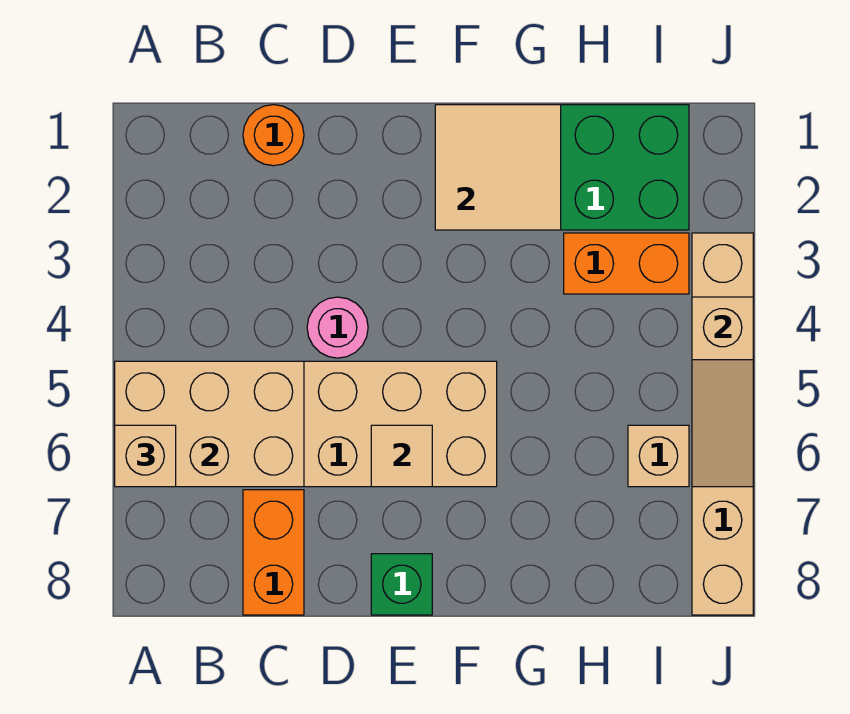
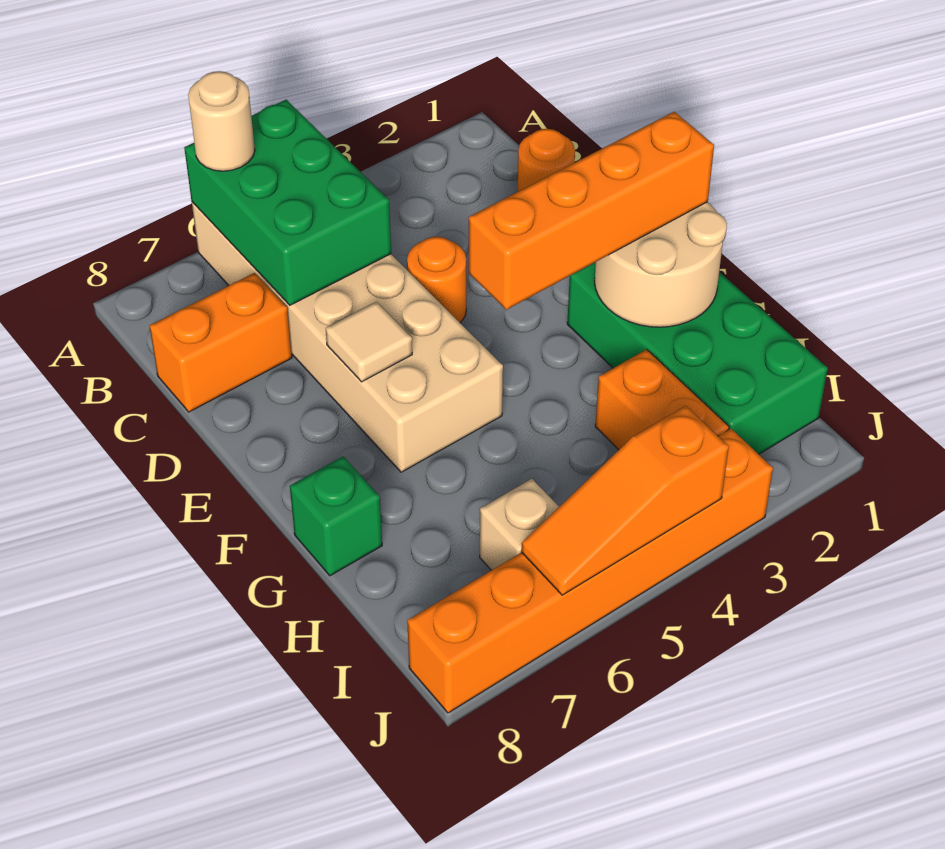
tan brick A5:C6 level 2 -> green brick A5:C6 level 2
tan brick A6 level 3 -> tan round brick A6 level 3
pink round brick D4 level 1 -> orange round brick D4 level 1
green brick E8 level 1 -> green brick G8 level 1
tan tile F1:G2 level 2 -> tan round brick F1:G2 level 2
none -> orange brick F1:F4 level 3
tan brick J3:J8 level 1 -> orange brick J3:J8 level 1
tan slope J4:J6 level 2 top 4 -> orange slope J4:J6 level 2 top 4

